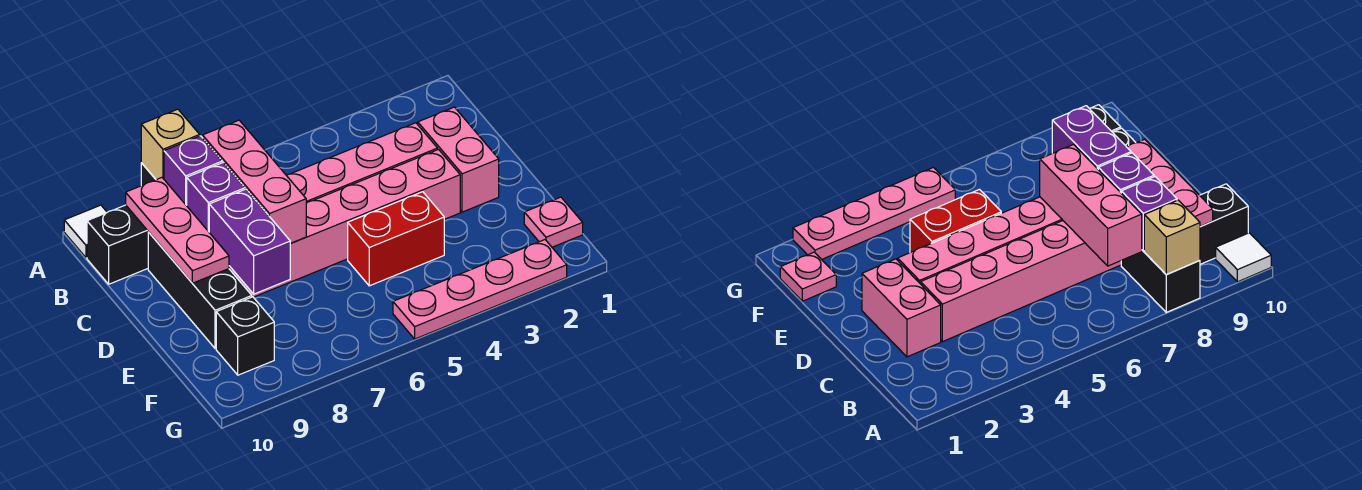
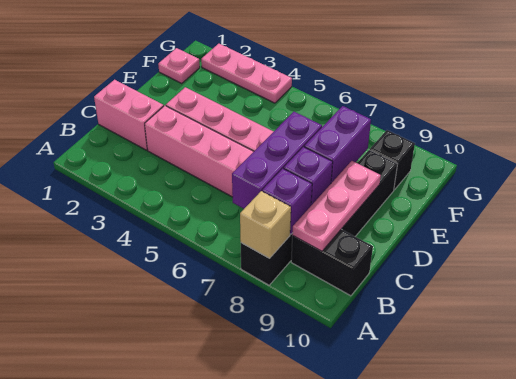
white tile A10 level 1 -> none
pink brick B7:D7 level 2 -> purple brick B7:D7 level 2
pink brick C2:D2 level 1 -> pink brick C1:C2 level 1
red brick E4:E5 level 1 -> none
pink plate G2:G5 level 1 -> pink plate G2:G4 level 1

